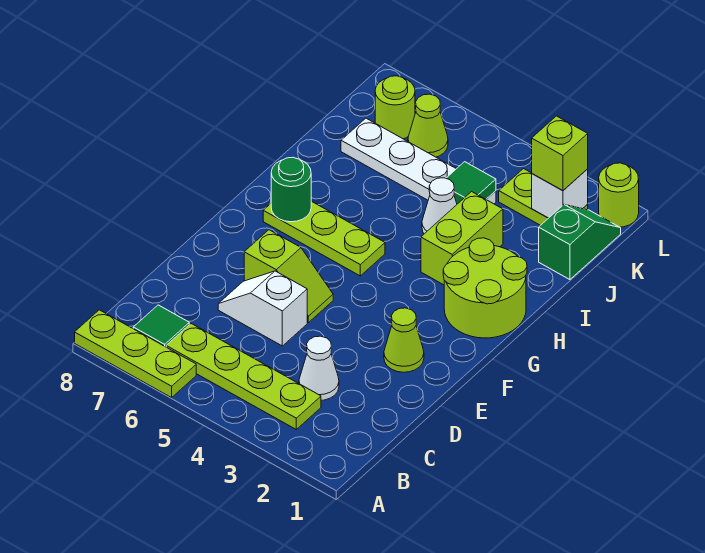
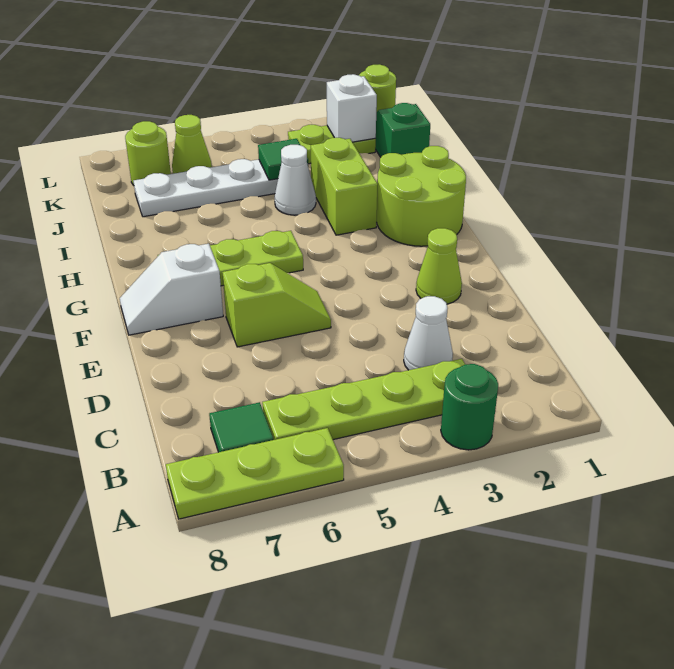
white slope D5:D6 level 1 top 5 -> white slope F7:F8 level 1 top 7
green round brick G7 level 2 -> green round brick A3 level 1
lime brick K2 level 3 -> none

